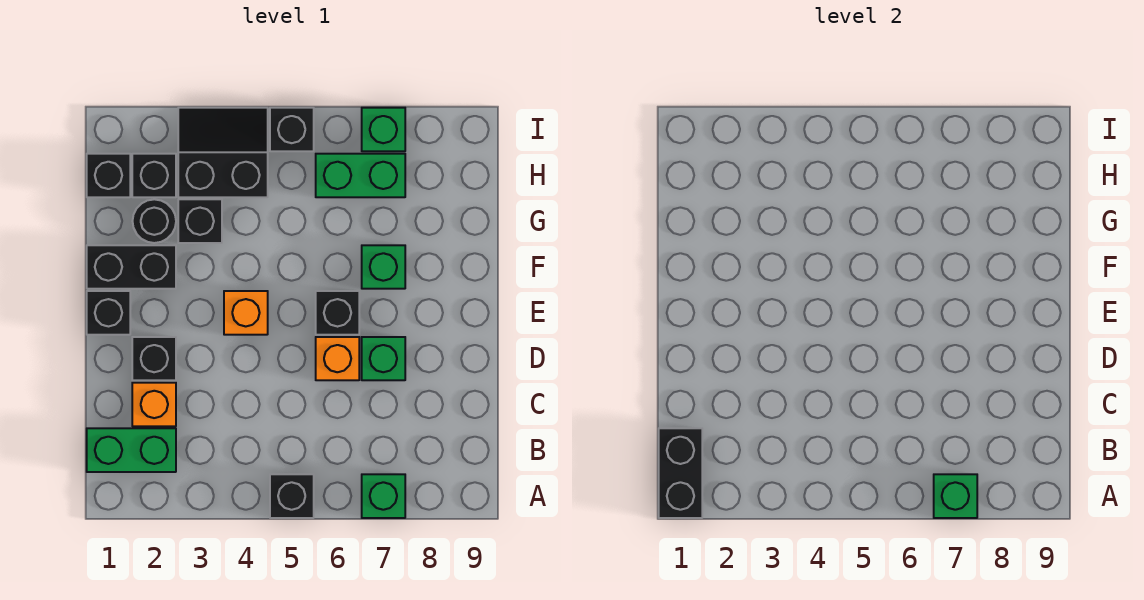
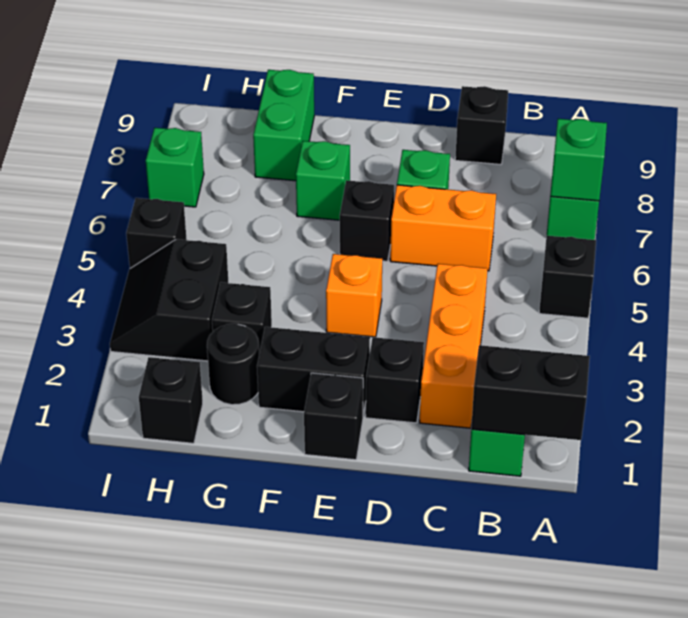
orange brick C2 level 1 -> orange brick C2:C4 level 1
orange brick D6 level 1 -> orange brick C6:D6 level 1
black brick F1:F2 level 1 -> black brick E2:F2 level 1
black brick H2 level 1 -> black brick C9 level 1
green brick H6:H7 level 1 -> green brick G8:G9 level 1

